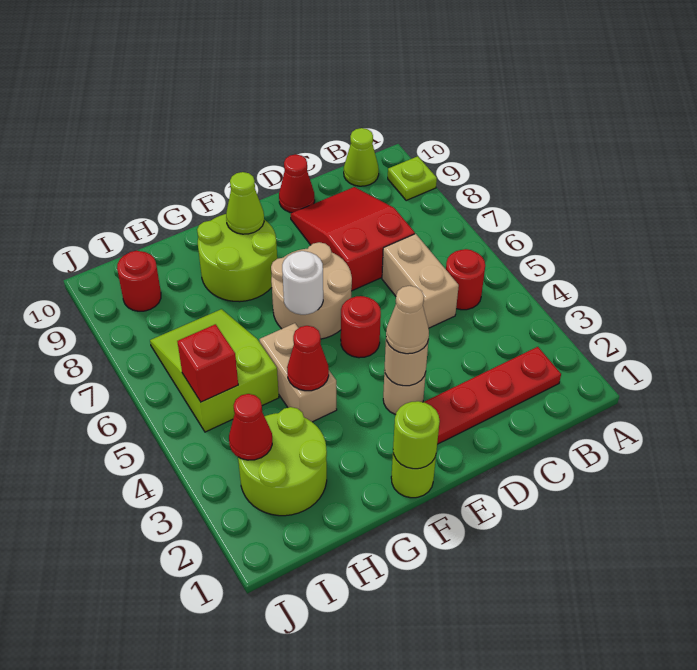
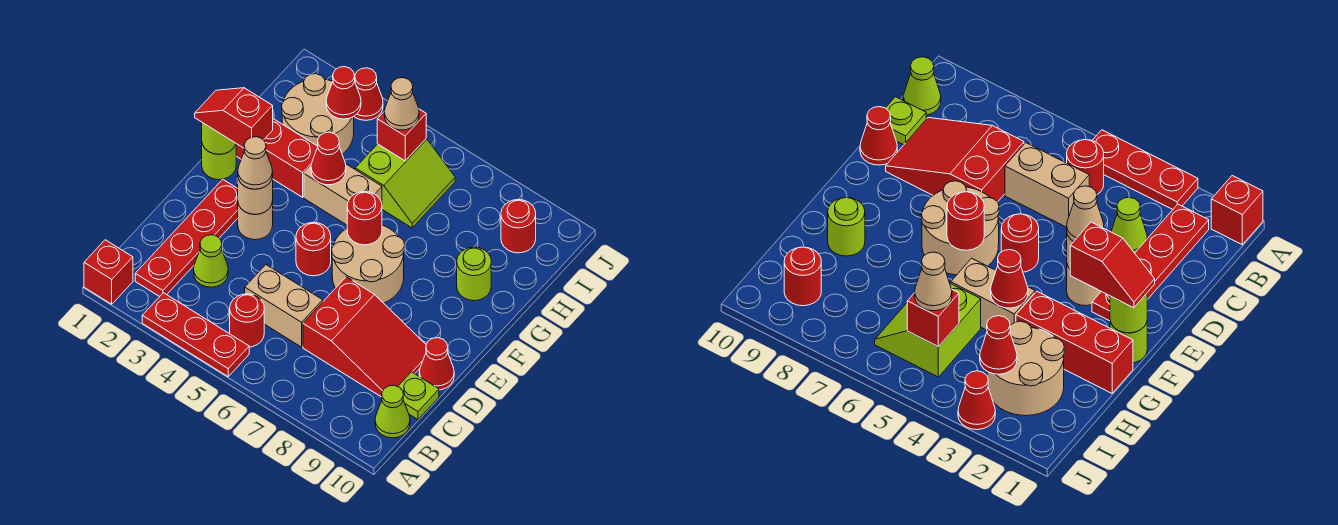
none -> red brick A1 level 1
none -> red plate A3:A5 level 1
lime plate A9 level 1 -> lime plate C10 level 1
none -> red slope F1:F2 level 3 top 2
white round brick F6 level 2 -> red round brick F6 level 2
lime round brick F8:G9 level 1 -> lime round brick G9 level 1
lime cone F9 level 2 -> lime cone C3 level 1
none -> red brick G1:G3 level 1
lime round brick H2:I3 level 1 -> tan round brick H2:I3 level 1
lime slope H5:I7 level 1 top 5 -> lime slope H5:I6 level 1 top 5
none -> tan cone I5 level 3
none -> red cone J3 level 1

